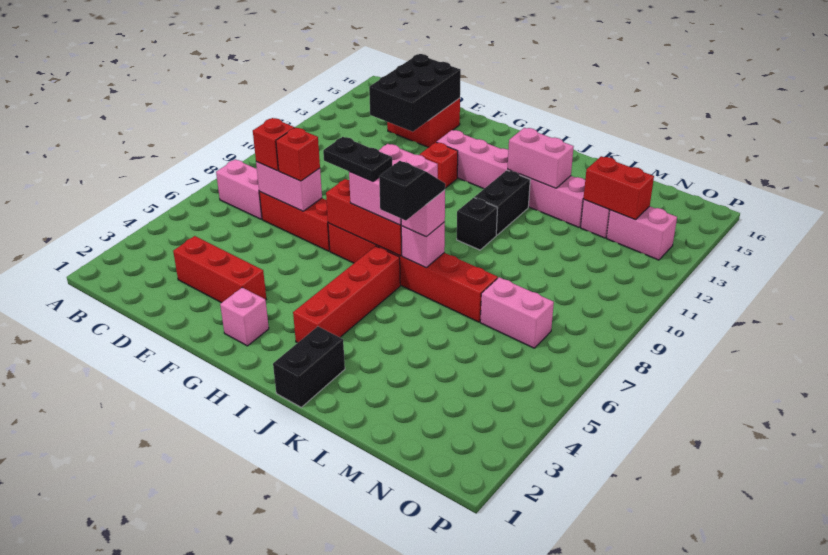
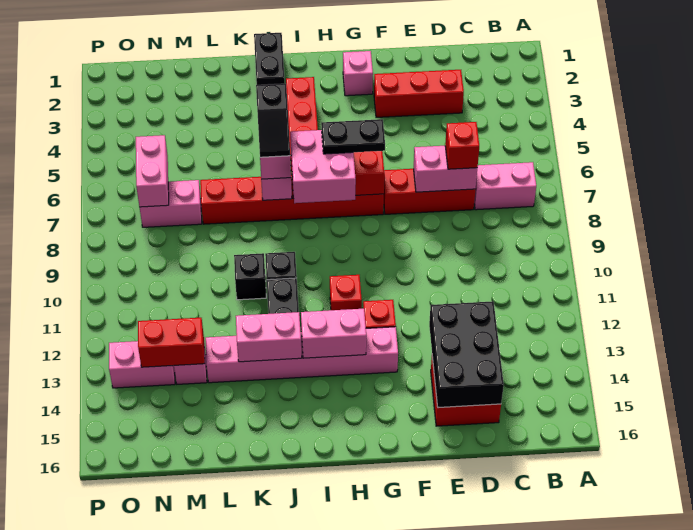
red brick E7 level 3 -> red brick H11 level 1
none -> pink brick H13:I13 level 2
none -> black brick K10 level 1
none -> pink brick N6:N7 level 2

